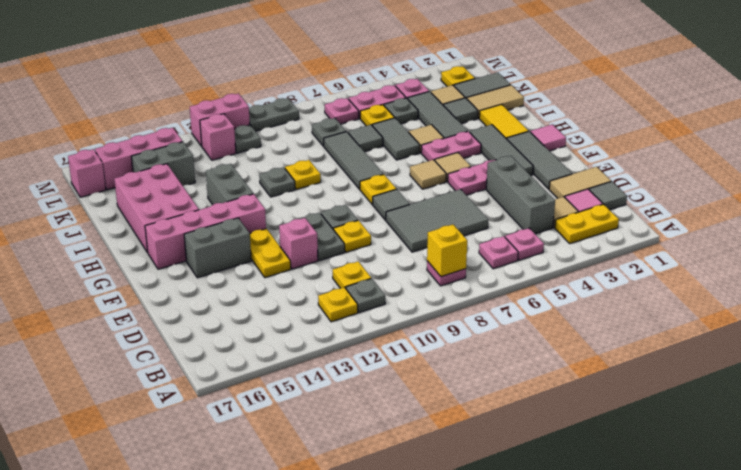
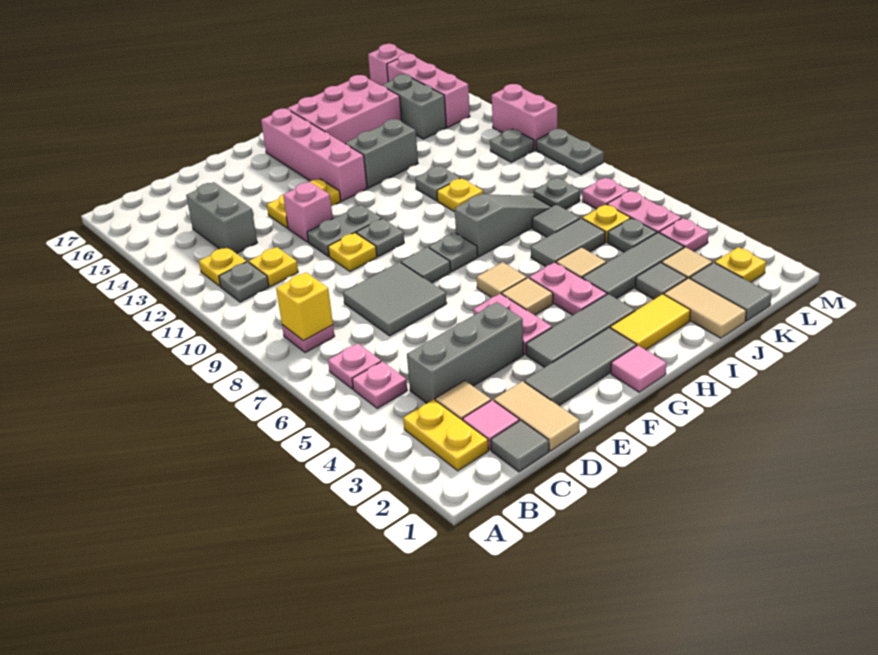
grey tile D6:E8 level 1 -> grey tile D7:E8 level 1
grey brick F14:F15 level 1 -> grey brick C13:C14 level 1
yellow plate G8 level 1 -> grey plate G8 level 1
grey tile H8:J8 level 1 -> grey slope H8:J8 level 1 top H
pink brick L12 level 1 -> none

